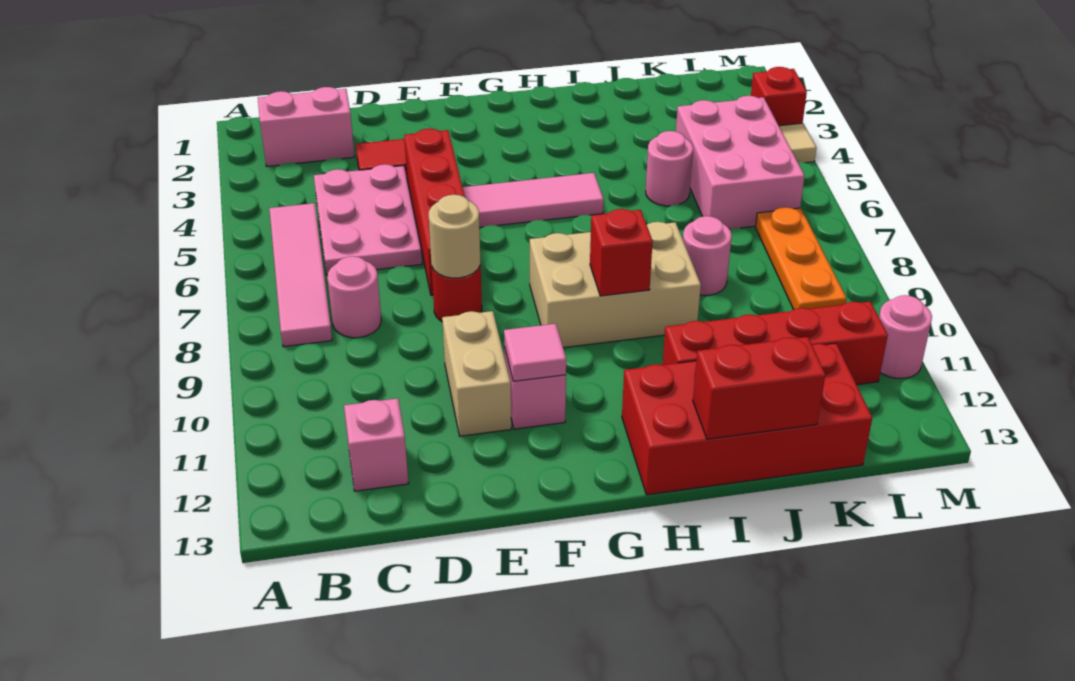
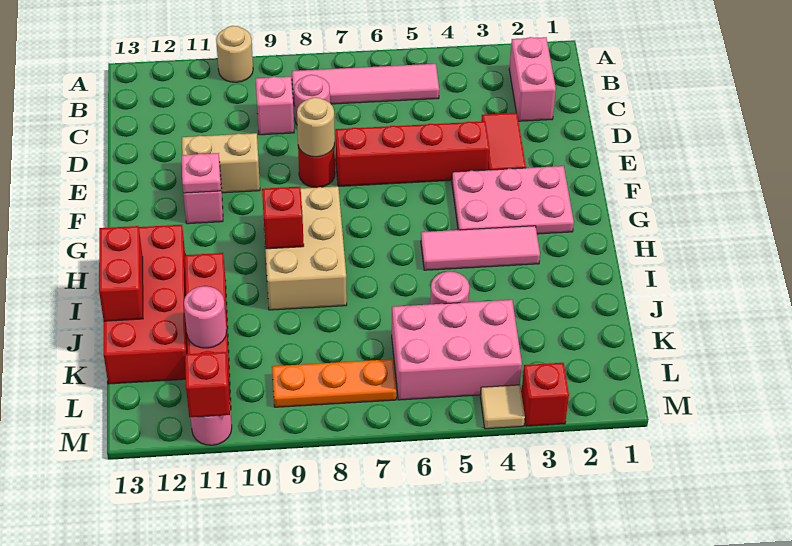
none -> tan round brick A10 level 1
pink plate C4:D6 level 1 -> pink plate F2:G4 level 1
pink brick C12 level 1 -> pink brick C9 level 1
pink tile F5:H5 level 1 -> pink tile H3:H5 level 1
pink tile F11 level 2 -> pink plate F11 level 2
pink round brick J8 level 1 -> pink round brick K11 level 2
none -> red brick M11 level 2

